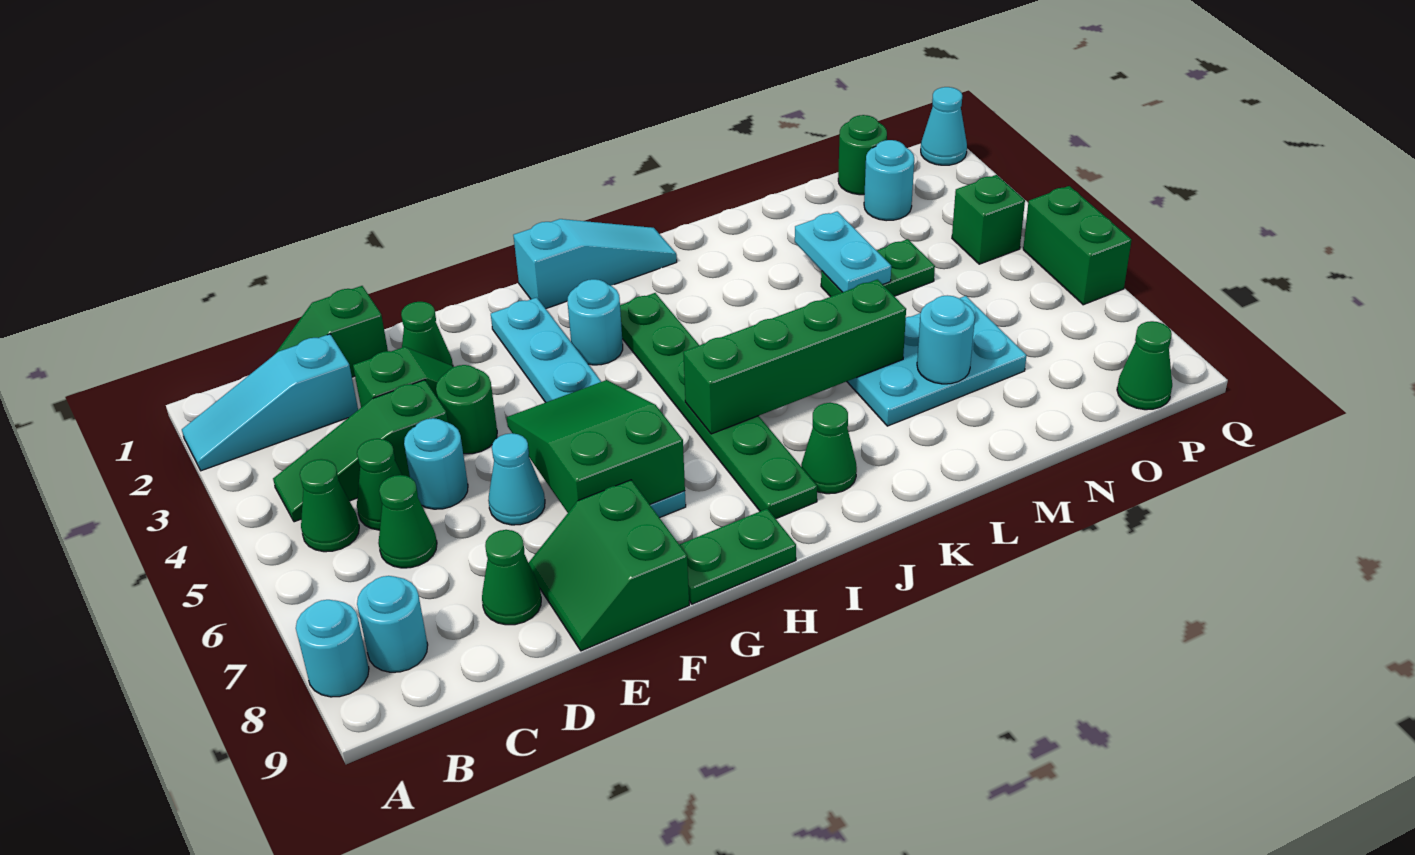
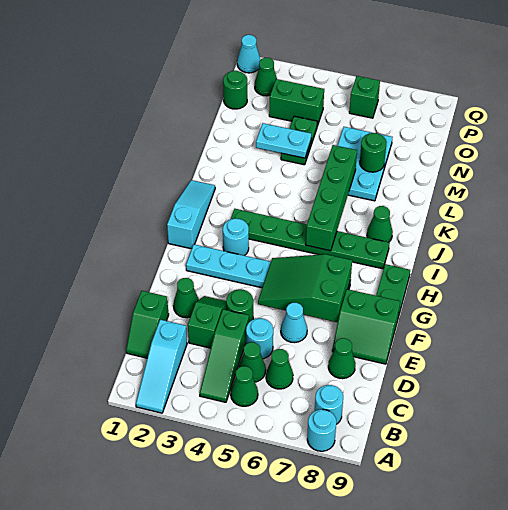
cyan round brick M7 level 2 -> green round brick M7 level 2
cyan round brick O2 level 1 -> none
green brick P4 level 1 -> green brick P6 level 1
green cone P9 level 1 -> green cone P2 level 1
green brick Q5:Q6 level 1 -> green brick O3:O4 level 1

